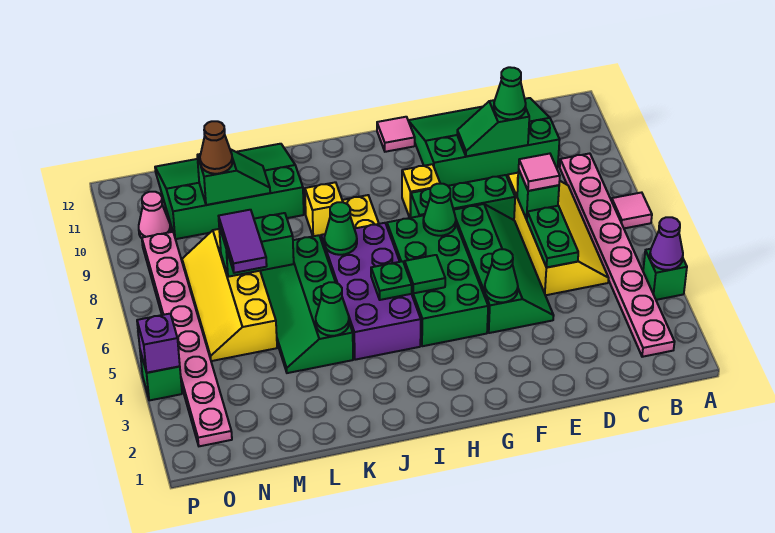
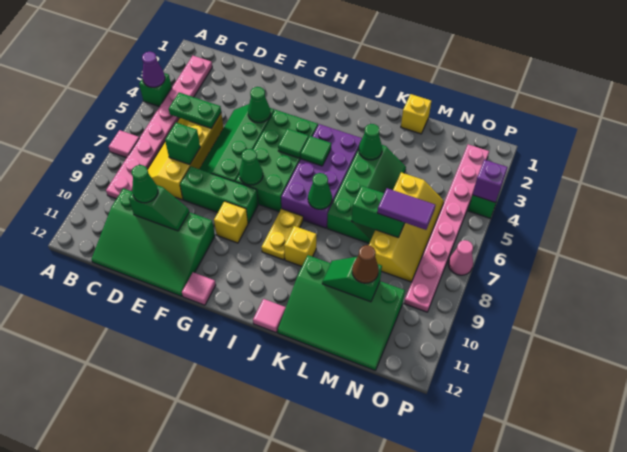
green plate D5:D6 level 2 -> green plate C5:D5 level 2
pink tile D7 level 3 -> pink tile J12 level 1
green plate I5 level 2 -> green tile I5 level 2
none -> yellow brick L1 level 1
purple tile M6:M7 level 3 -> purple tile M7:N7 level 3
pink cone O10 level 1 -> pink cone P7 level 1

